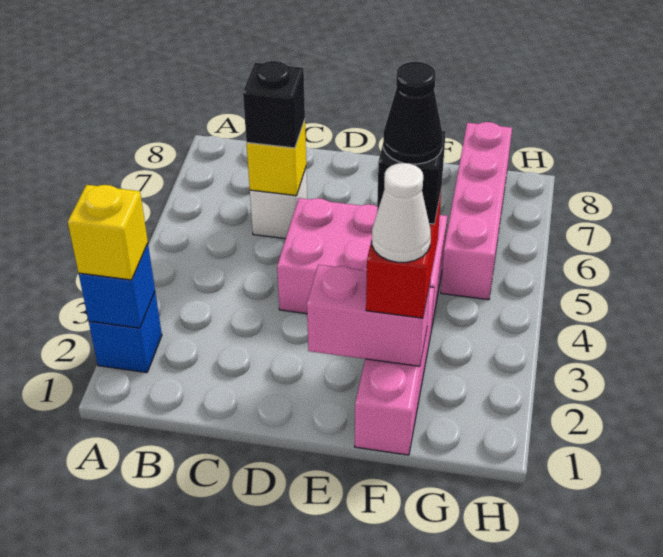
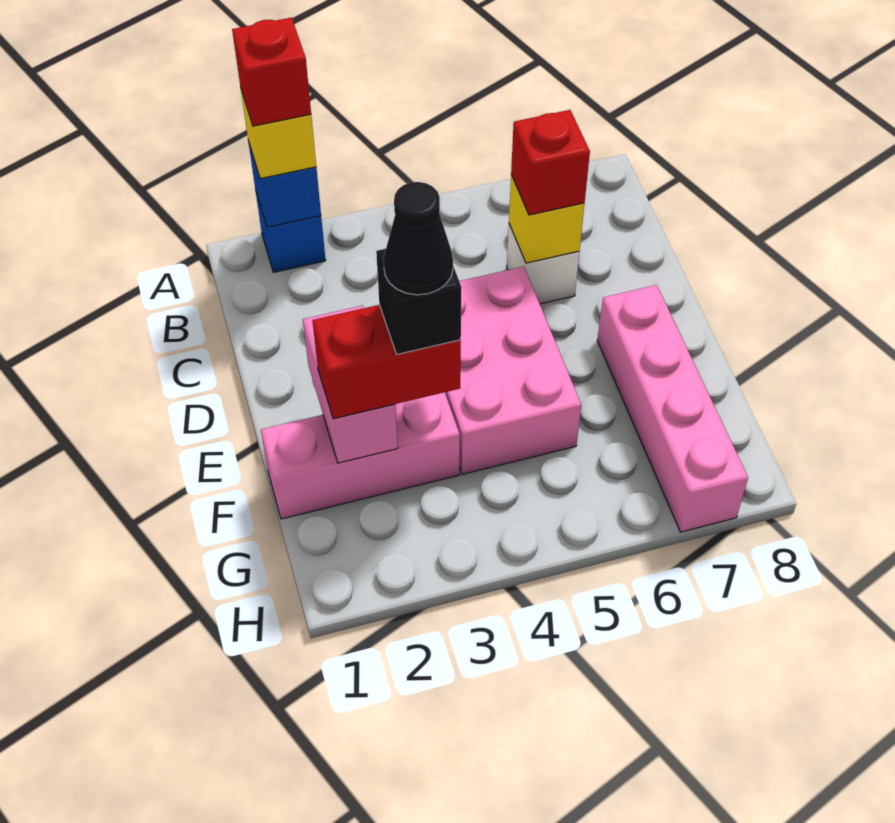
none -> red brick A2 level 4
black brick C6 level 3 -> red brick C6 level 3
white cone F2 level 4 -> none
pink brick G5:G8 level 1 -> pink brick E7:H7 level 1

